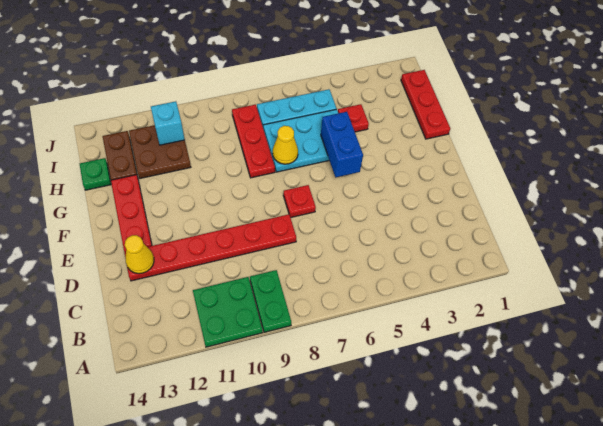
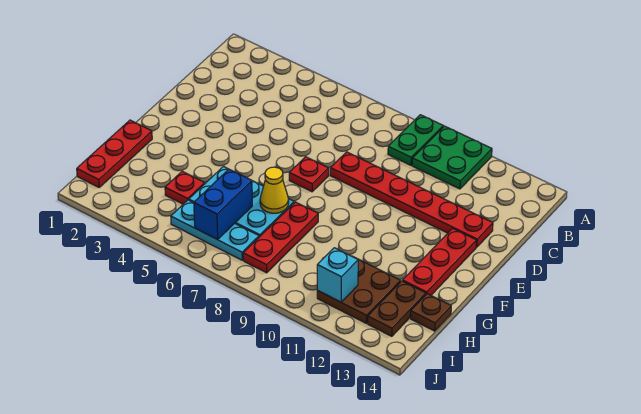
yellow cone D13 level 2 -> none
blue brick F5:G5 level 2 -> blue brick H6:I6 level 2
green plate H14 level 1 -> brown plate H14 level 1

